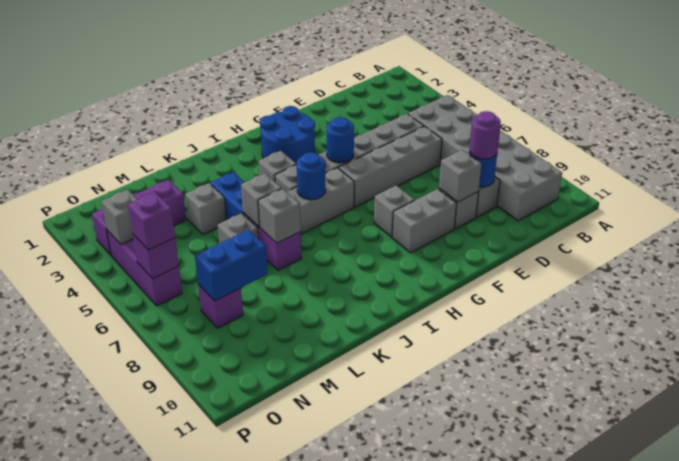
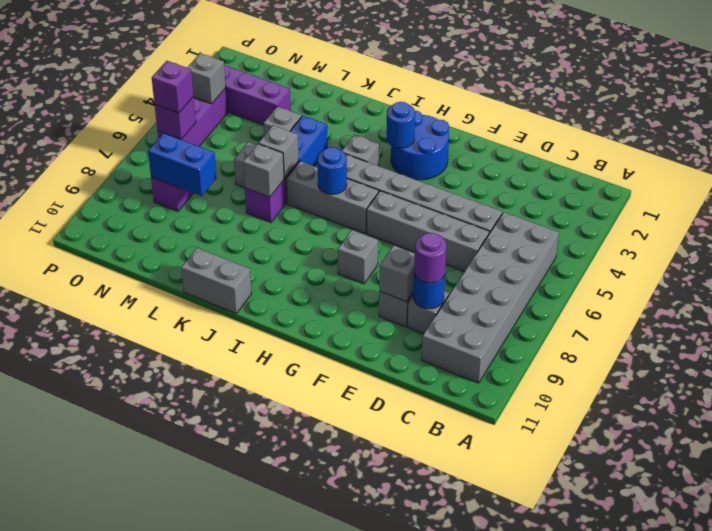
grey brick F9:G9 level 1 -> grey brick J11:K11 level 1
blue round brick G5 level 2 -> blue round brick H3 level 2

